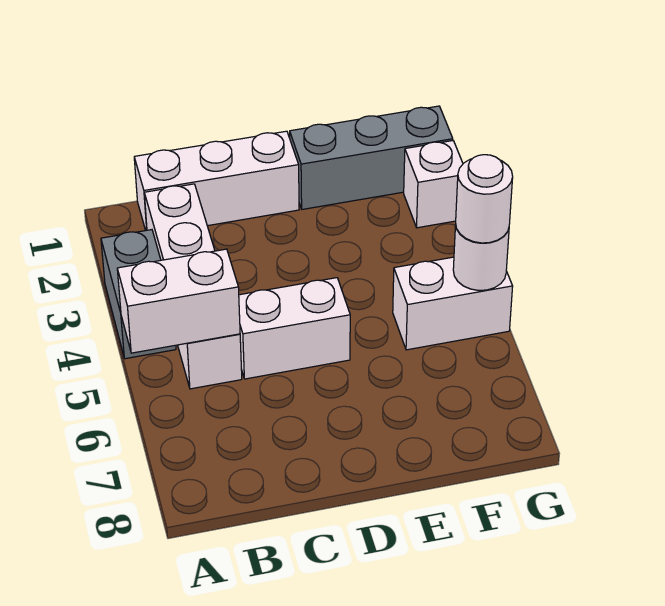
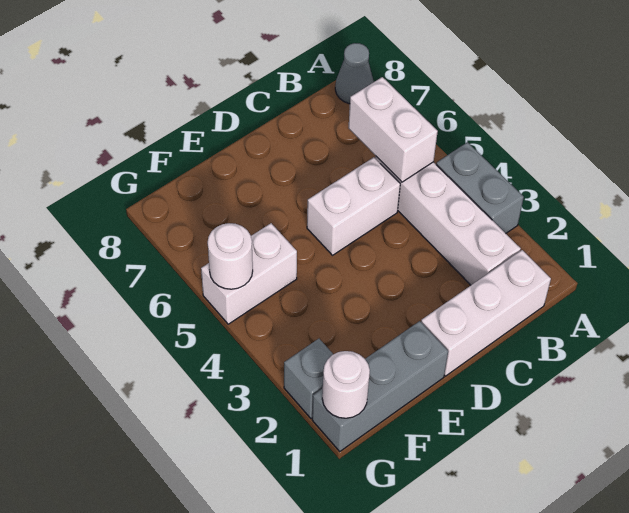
white brick A5:B5 level 2 -> white brick B5:B6 level 2
none -> grey cone A8 level 1
white brick G2 level 1 -> grey brick G2 level 1
white round brick G5 level 3 -> white round brick G1 level 2

